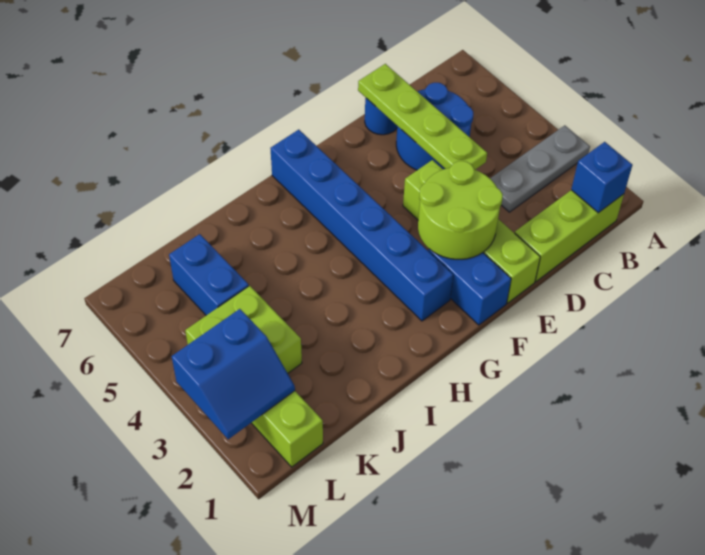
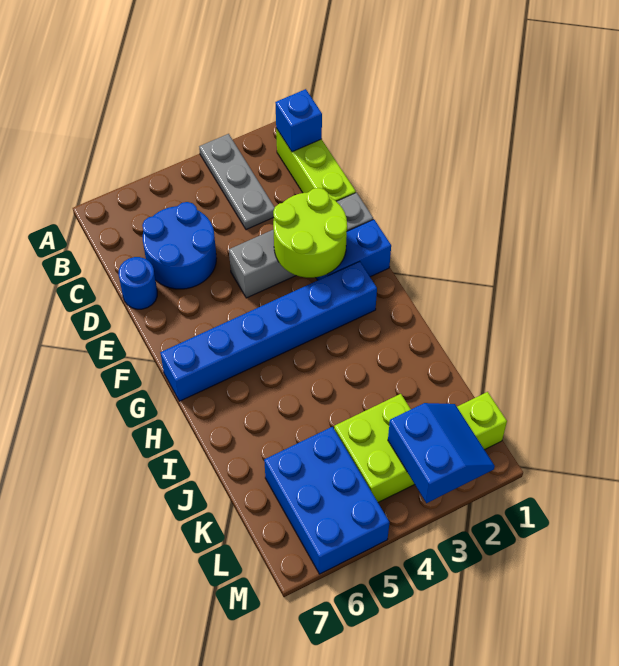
lime plate D4:D7 level 2 -> none
lime brick E1:E4 level 1 -> grey brick E1:E4 level 1
blue brick K5:K6 level 1 -> blue brick K5:M6 level 1

